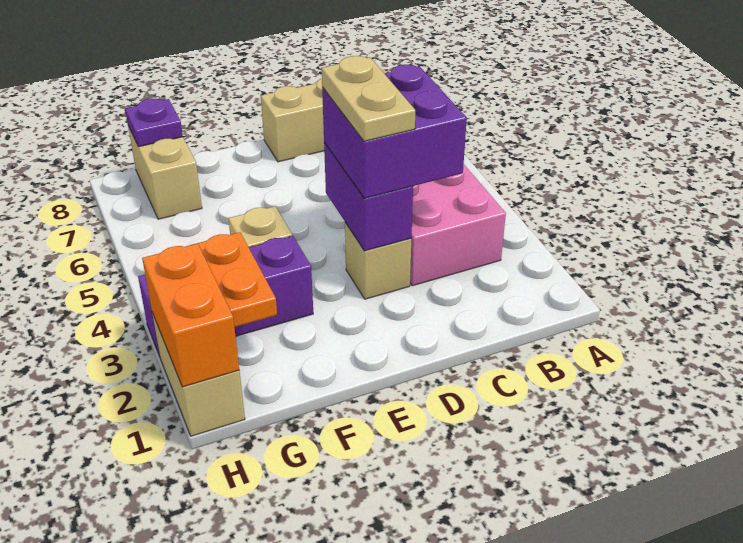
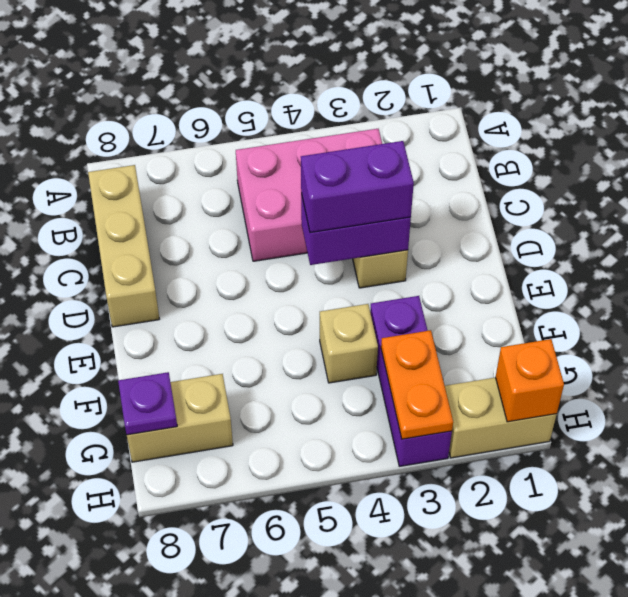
purple brick C3:D4 level 3 -> purple brick D3:D4 level 3
tan plate D3:D4 level 4 -> none
orange plate G2:G3 level 2 -> orange plate G3:H3 level 2
orange brick H1:H2 level 2 -> orange brick H1 level 2

